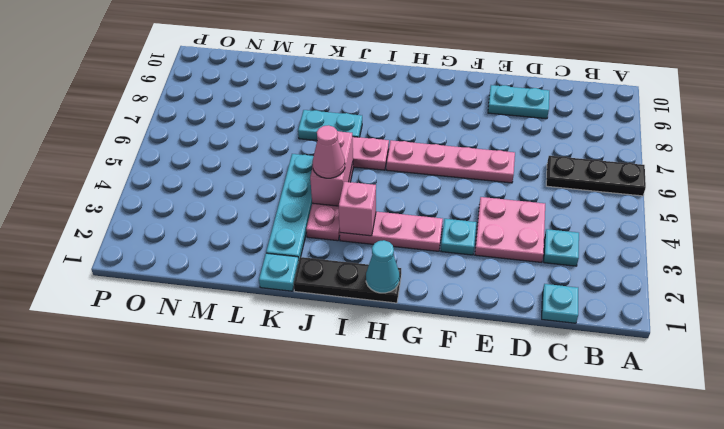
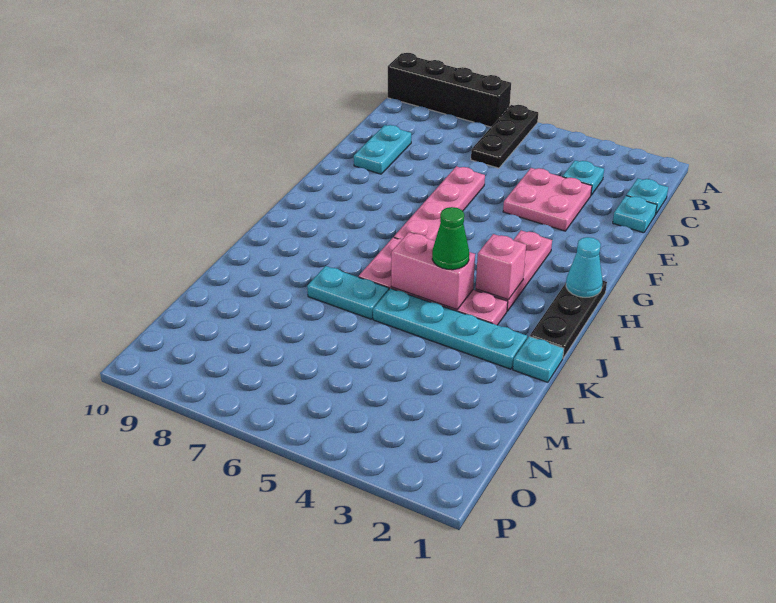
none -> black brick A7:A10 level 1
cyan plate F3 level 1 -> cyan plate D1 level 1
pink cone J4 level 3 -> green cone J4 level 3
cyan plate J7:K7 level 1 -> cyan plate K6:K7 level 1

